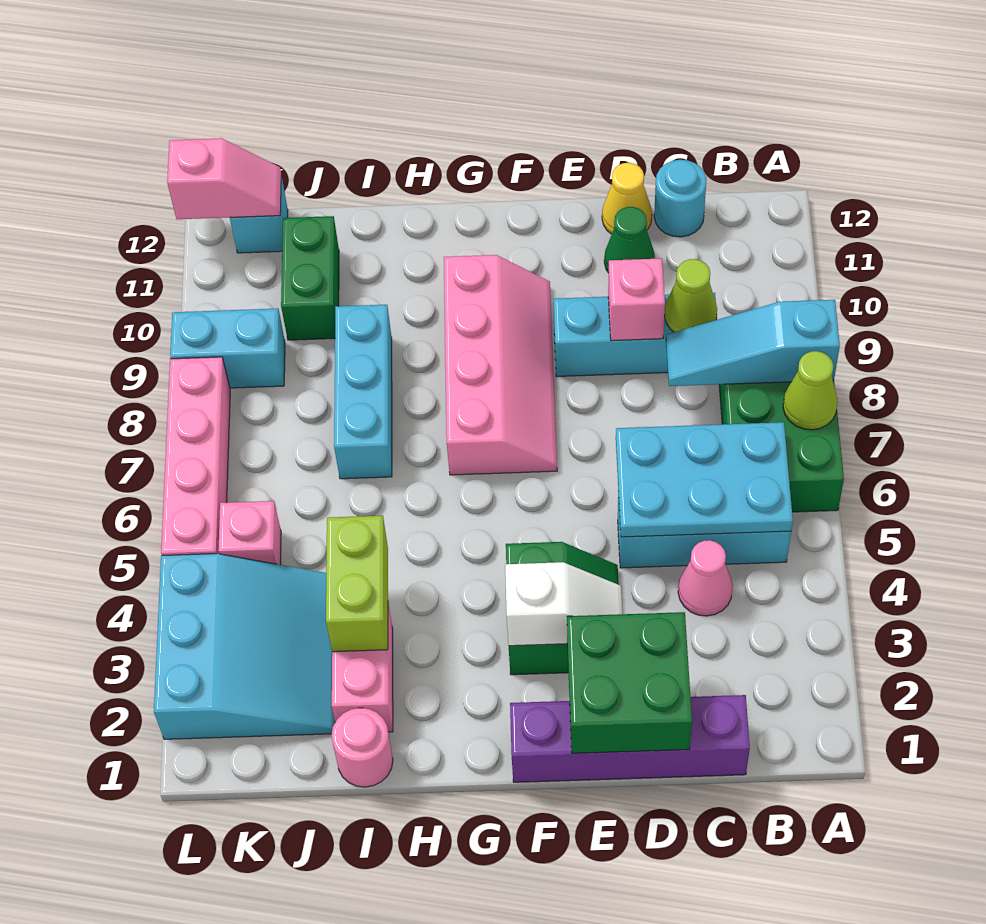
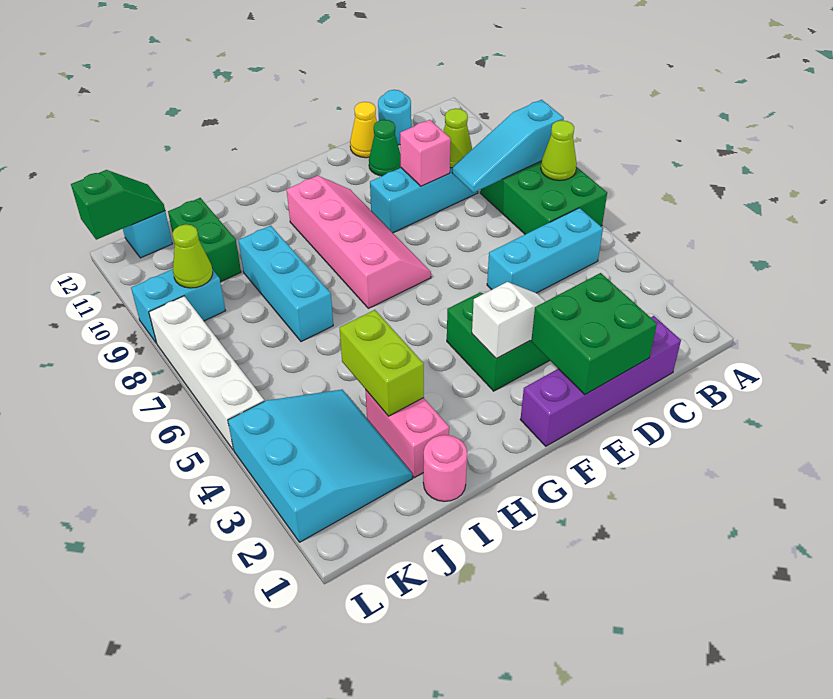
cyan plate B5:D6 level 2 -> none
pink cone C4 level 1 -> none
pink brick K5 level 1 -> none
none -> lime cone K9 level 2
pink slope K12:L12 level 2 top L -> green slope K12:L12 level 2 top L
pink brick L5:L8 level 1 -> white brick L5:L8 level 1

